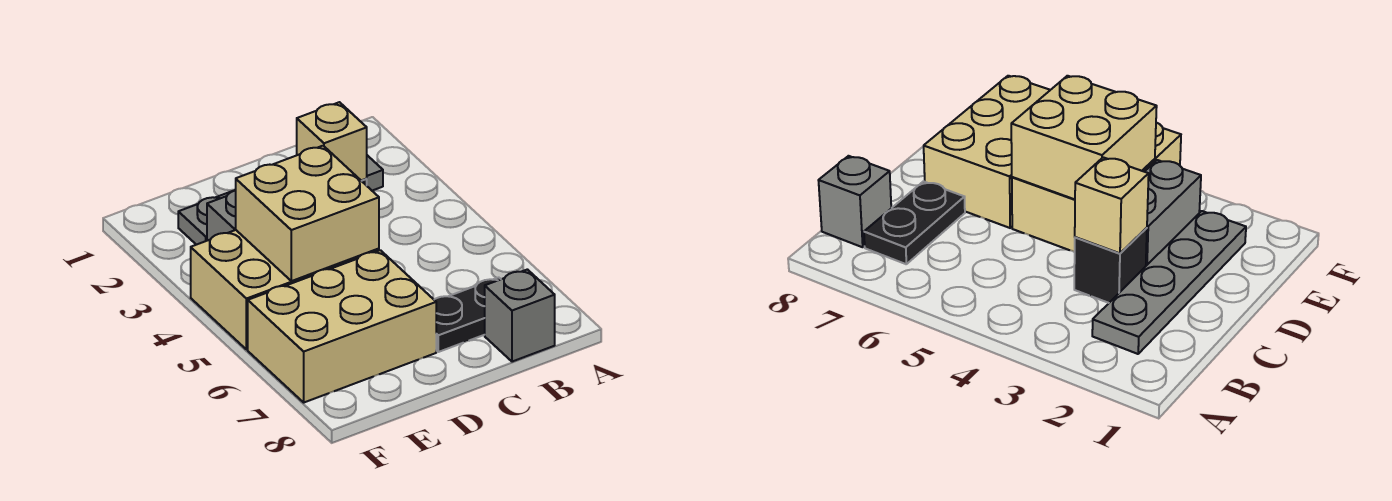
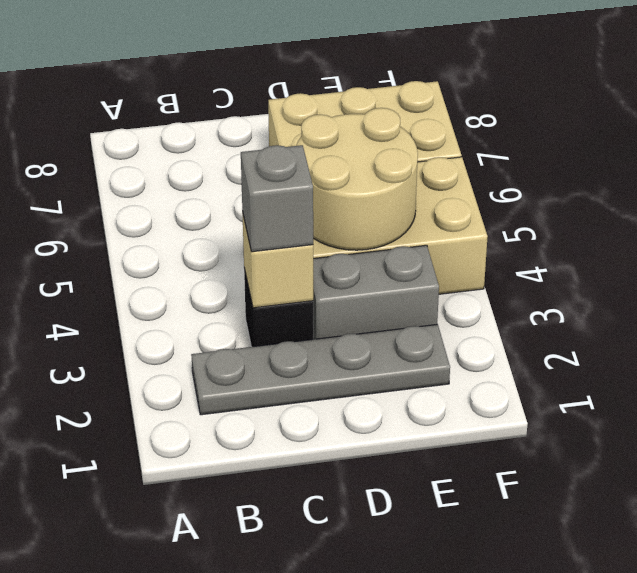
black plate B7:C7 level 1 -> none
grey brick B8 level 1 -> grey brick C3 level 3
tan brick D4:E5 level 2 -> tan round brick D4:E5 level 2

